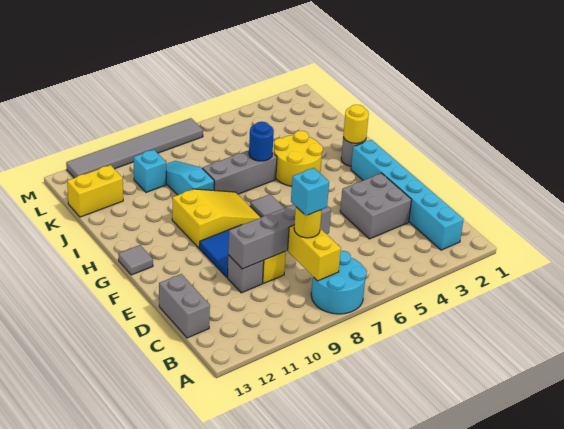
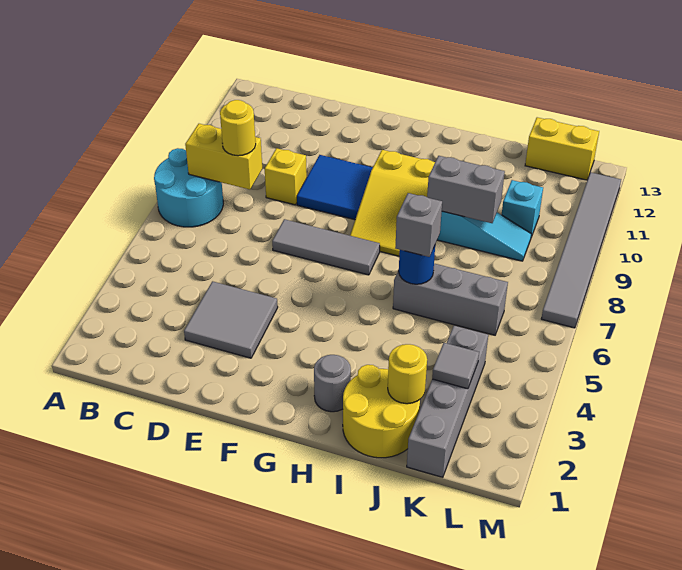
cyan brick B2:G2 level 1 -> none
cyan brick C8 level 4 -> none
grey brick C13:D13 level 1 -> grey brick I9:J9 level 2
grey brick D3:E4 level 1 -> grey tile D3:E4 level 1
grey brick D7:D10 level 2 -> grey brick K1:K4 level 1
grey brick D10 level 1 -> grey brick I6 level 3
grey tile G13 level 1 -> grey tile K3 level 2
yellow round brick H2 level 2 -> yellow round brick J2 level 2
yellow round brick H4:I5 level 1 -> yellow round brick I1:J2 level 1
grey brick I6:I8 level 1 -> grey brick I6:K6 level 1
yellow brick K12:K13 level 1 -> yellow brick K13:L13 level 1

